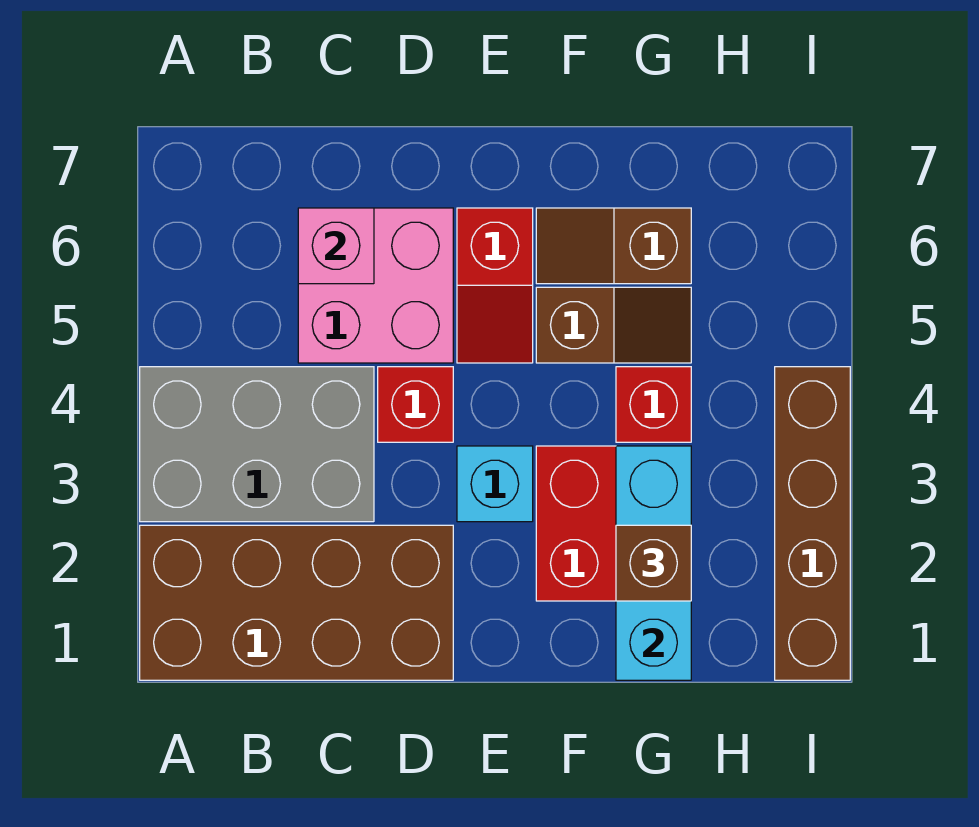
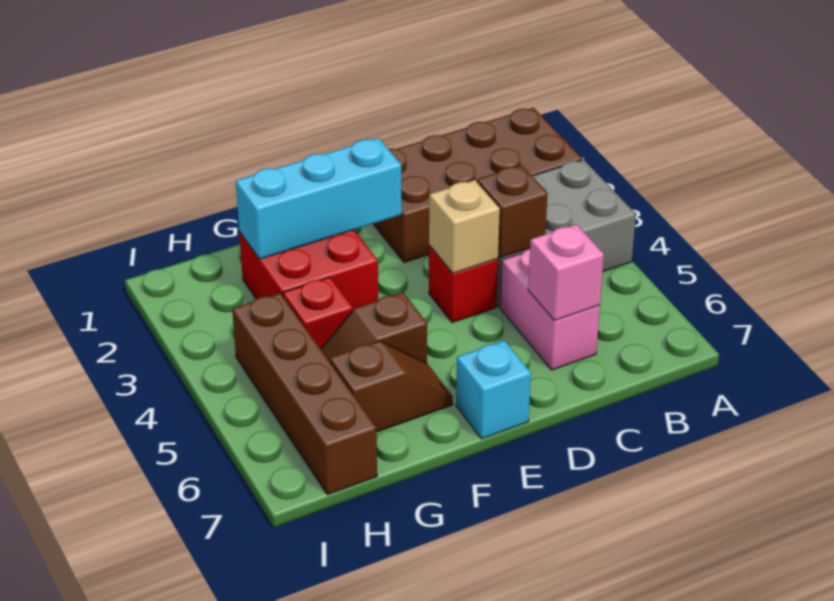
pink brick C5:D6 level 1 -> pink brick C5:C6 level 1
none -> tan brick D4 level 2
cyan brick E3 level 1 -> cyan brick E7 level 1
red slope E5:E6 level 1 top 6 -> none
cyan brick G1:G3 level 2 -> cyan brick E2:G2 level 2
brown brick G2 level 3 -> brown brick C4 level 2
brown brick I1:I4 level 1 -> brown brick H4:H7 level 1

